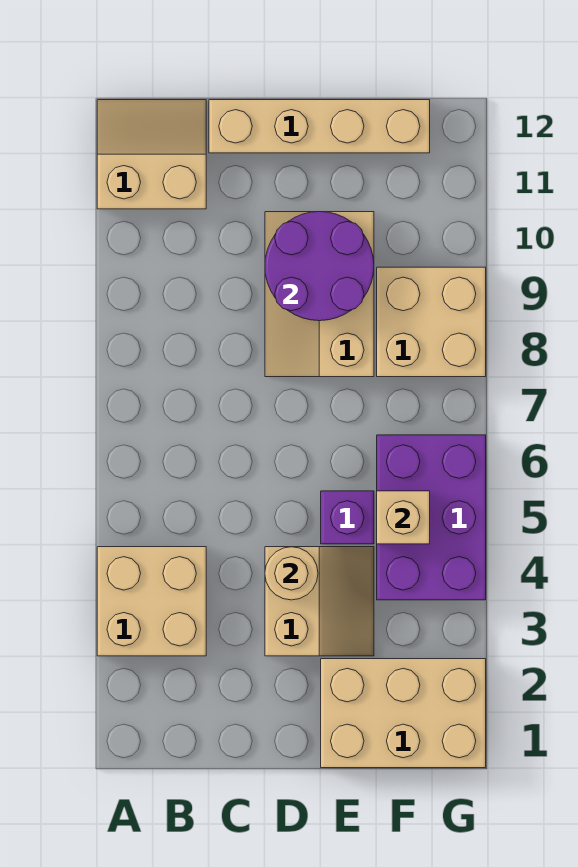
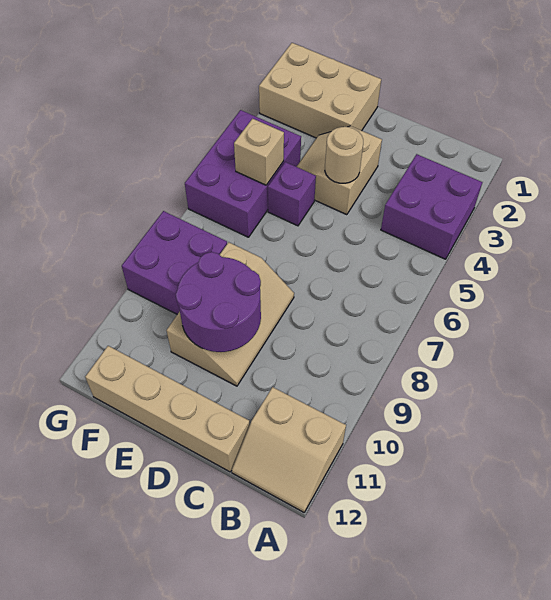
tan brick A3:B4 level 1 -> purple brick A3:B4 level 1
tan brick F8:G9 level 1 -> purple brick F8:G9 level 1

